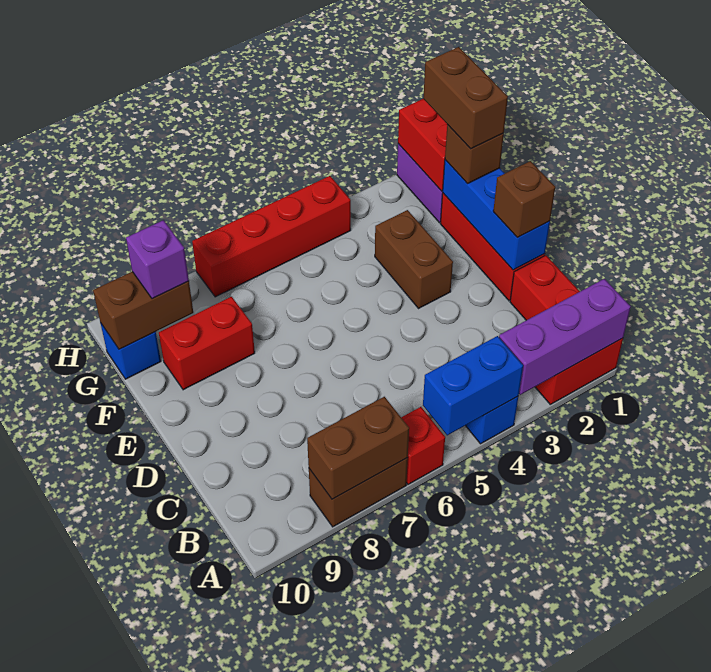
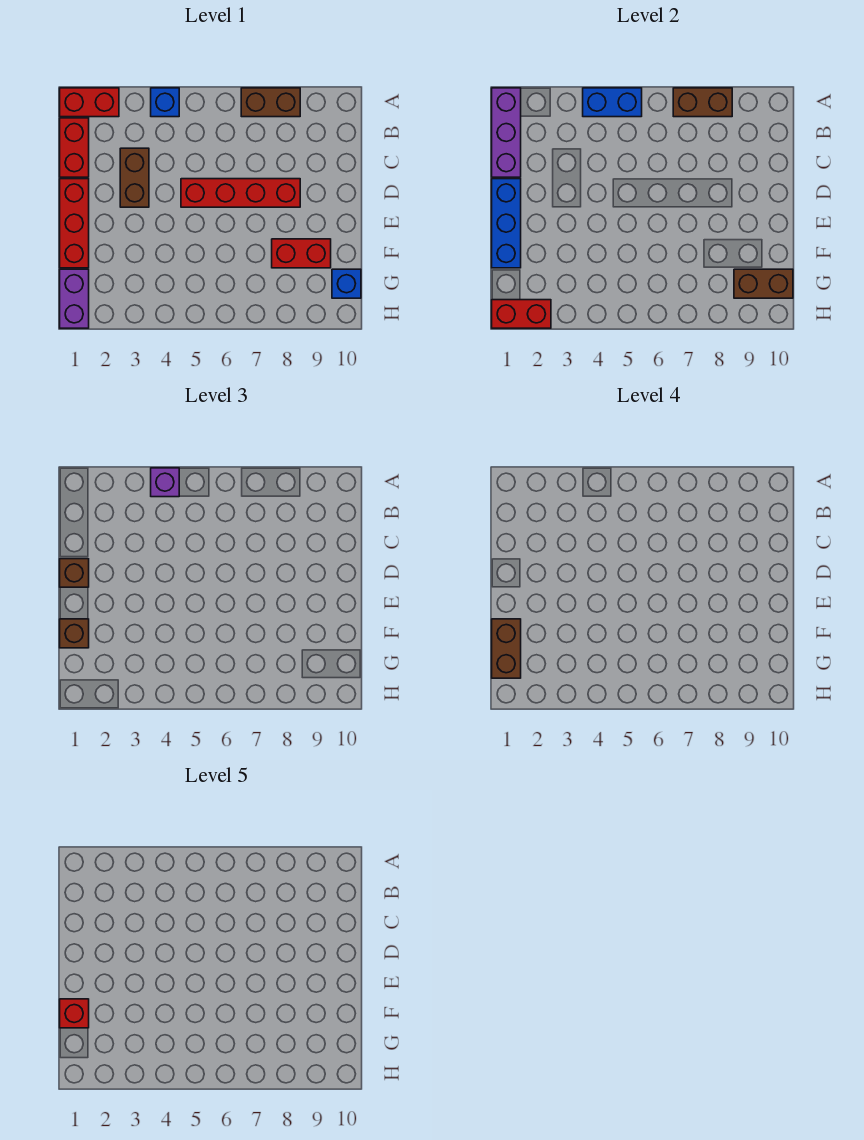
purple brick A1:A3 level 2 -> purple brick A1:C1 level 2
red brick A6 level 1 -> red brick F1 level 5
brown brick E3:F3 level 1 -> brown brick C3:D3 level 1
red brick G1:H1 level 2 -> red brick H1:H2 level 2
purple brick G9 level 3 -> purple brick A4 level 3
red brick H4:H7 level 1 -> red brick D5:D8 level 1

